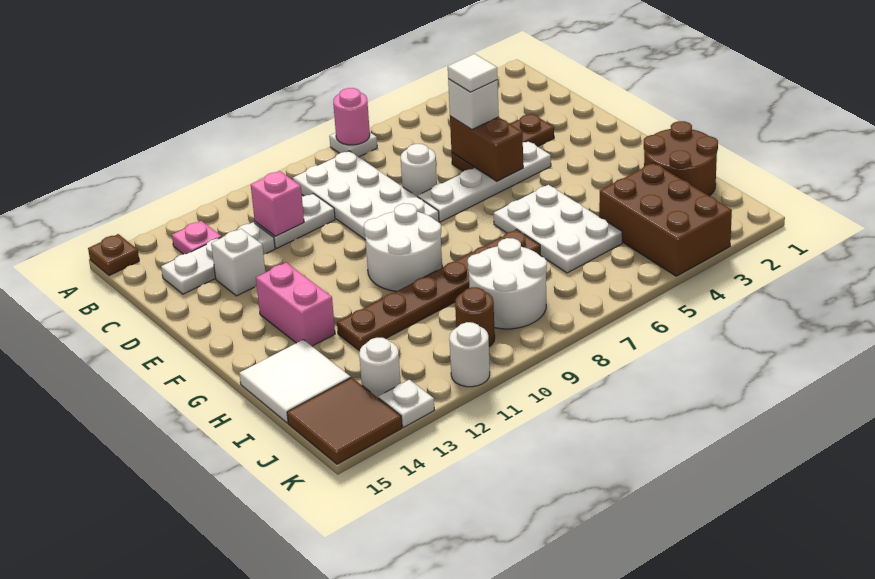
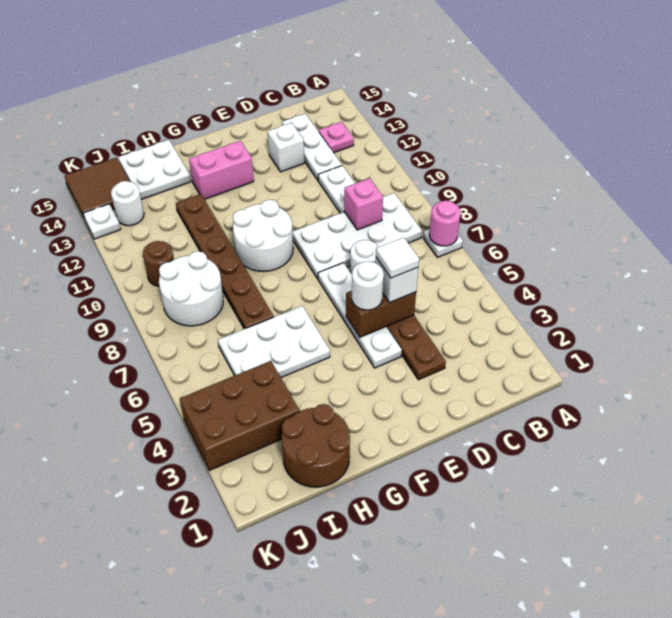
brown plate A15 level 1 -> none
pink brick C11 level 2 -> pink brick C9 level 2
white tile H14:I15 level 1 -> white plate H14:I15 level 1
white round brick K11 level 1 -> white round brick E5 level 3

